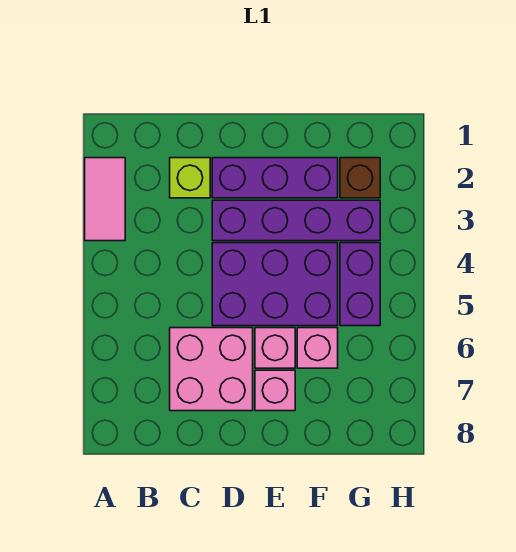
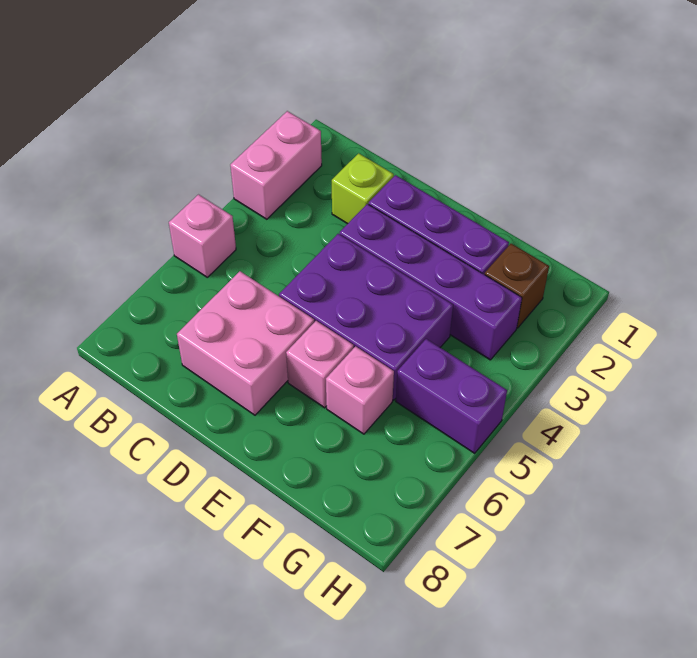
pink tile A2:A3 level 1 -> pink brick A2:A3 level 1
pink brick E7 level 1 -> pink brick A5 level 1
purple brick G4:G5 level 1 -> purple brick G5:H5 level 1

